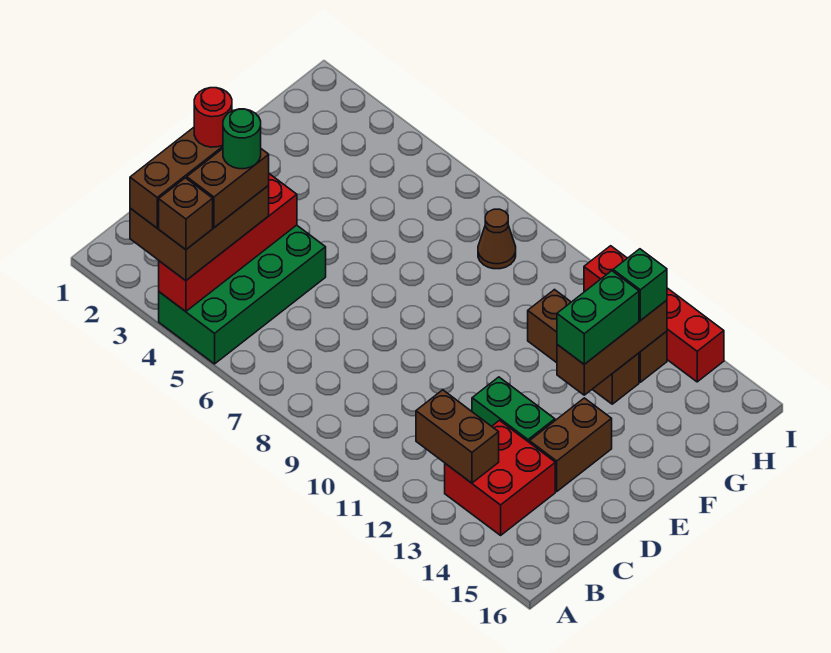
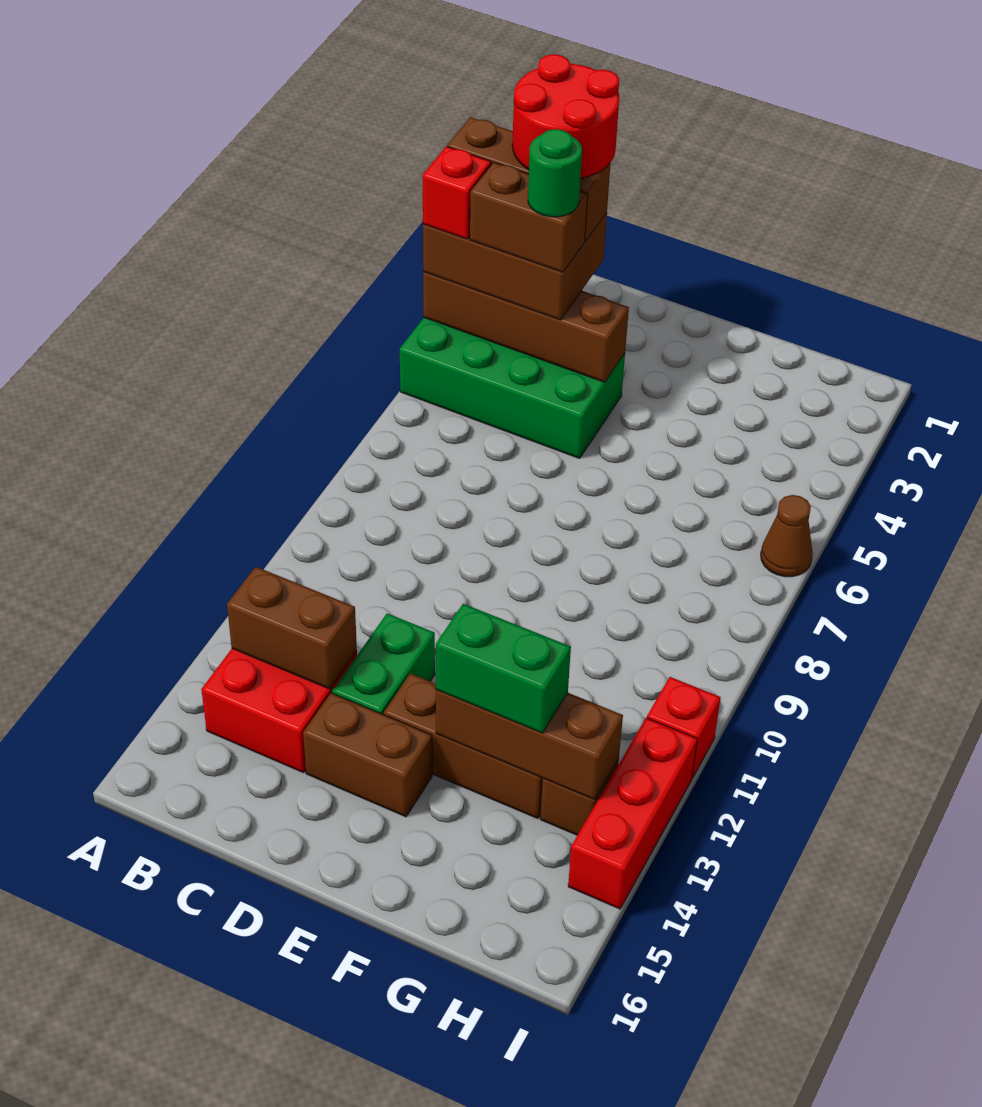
red brick A4:D4 level 2 -> brown brick A4:D4 level 2
brown brick A4 level 4 -> red brick A4 level 4
brown brick B12:B13 level 2 -> brown brick B13:C13 level 2
red round brick C3 level 5 -> red round brick B2:C3 level 5
brown brick G11:G13 level 1 -> brown brick E13:G13 level 1
brown cone H8 level 1 -> brown cone I6 level 1
green brick H13 level 3 -> none

